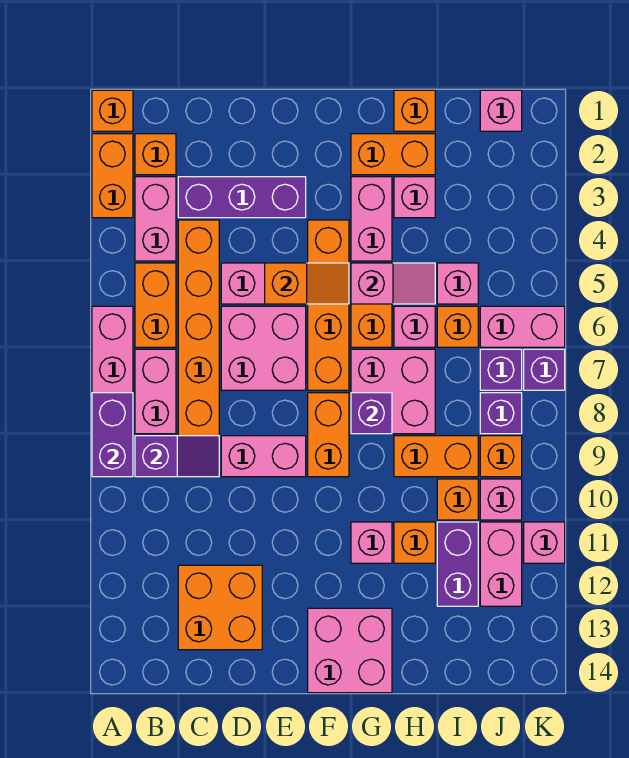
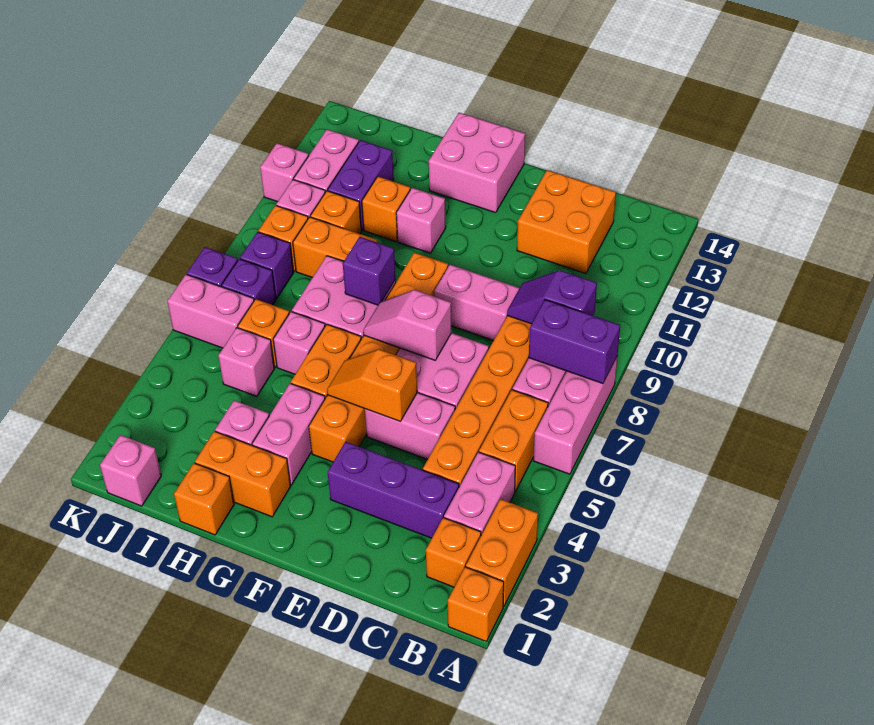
purple brick A8:A9 level 2 -> purple brick A8:B8 level 2
pink slope G5:H5 level 2 top G -> pink slope E7:F7 level 2 top E

